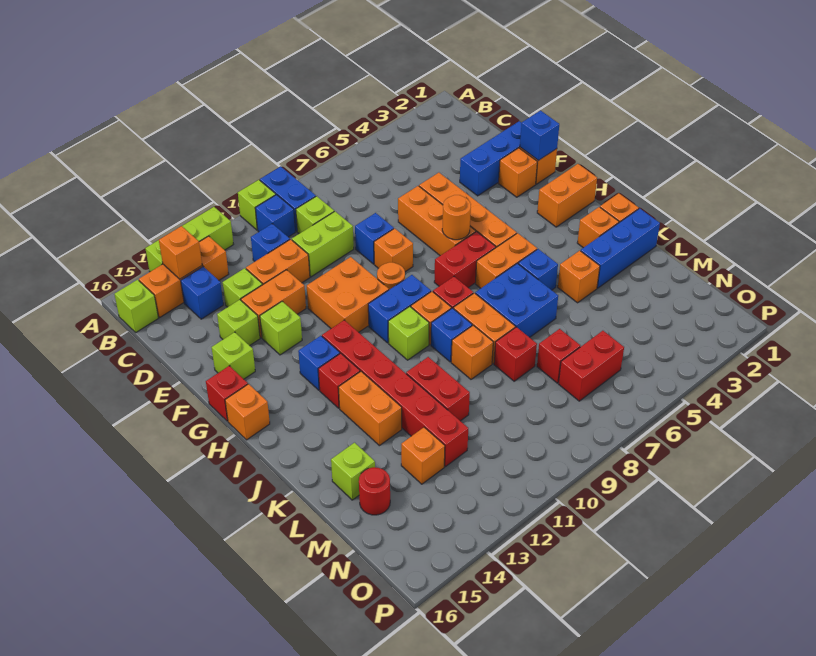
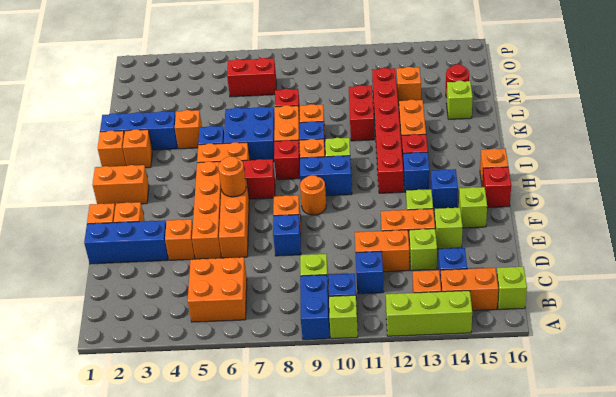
orange brick B14 level 2 -> orange brick E4 level 1
lime brick D9:D10 level 1 -> none
blue brick F1 level 2 -> blue brick G14 level 1
orange brick F10:G11 level 1 -> orange brick B5:C6 level 1
red brick M7 level 1 -> none

